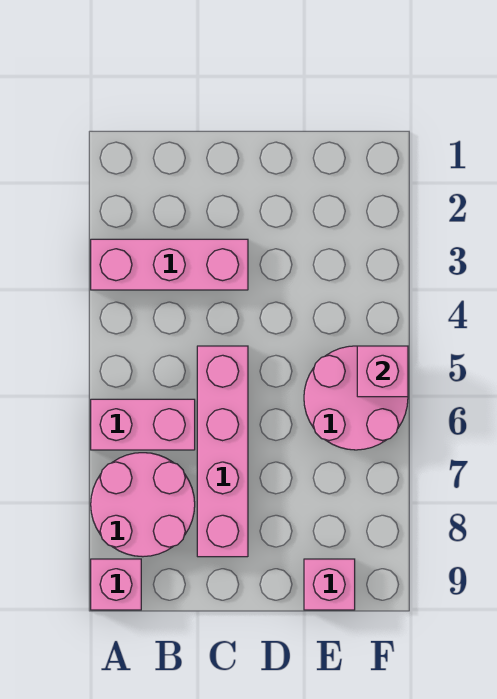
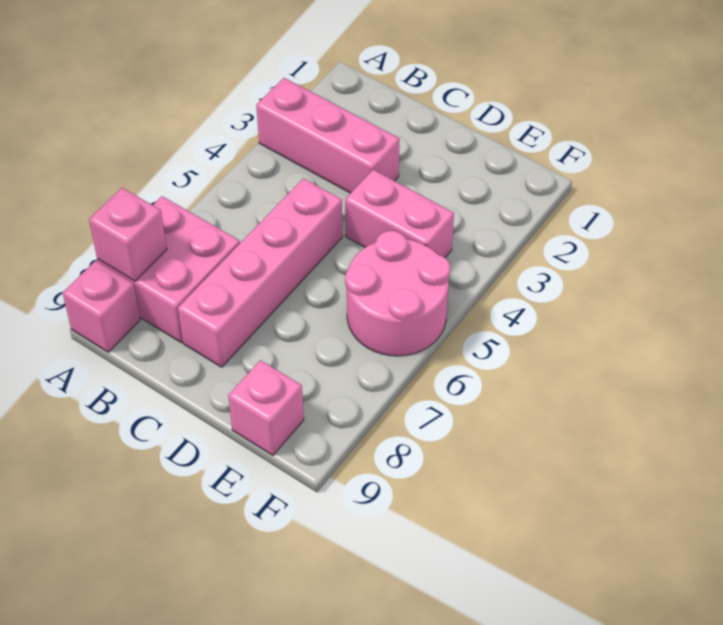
pink brick A6:B6 level 1 -> pink brick D4:E4 level 1
pink round brick A7:B8 level 1 -> pink brick A7:B8 level 1
pink brick F5 level 2 -> pink brick A8 level 2

